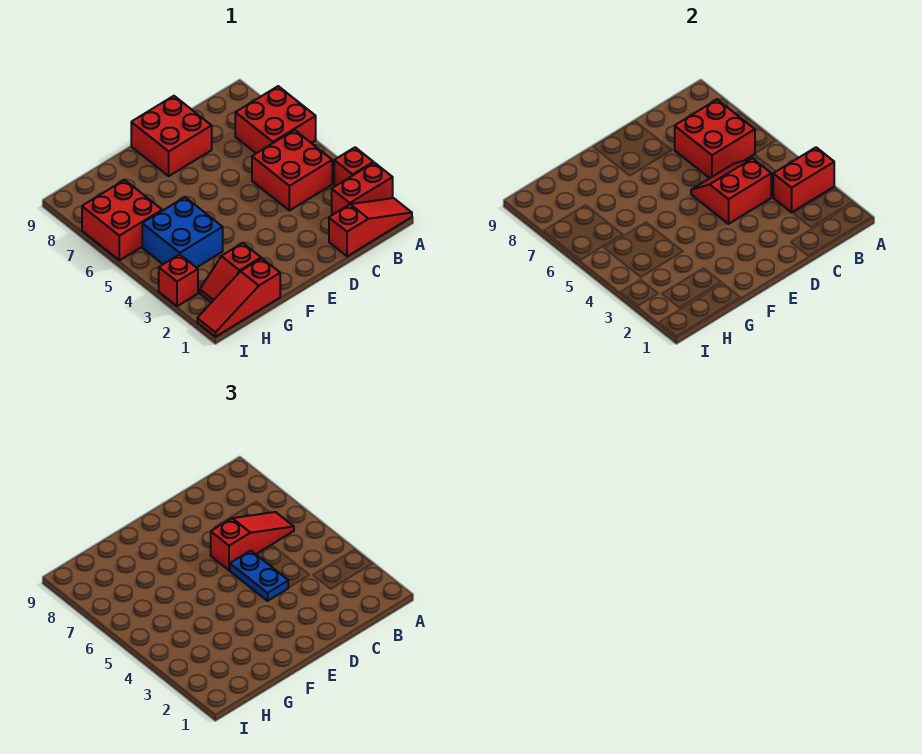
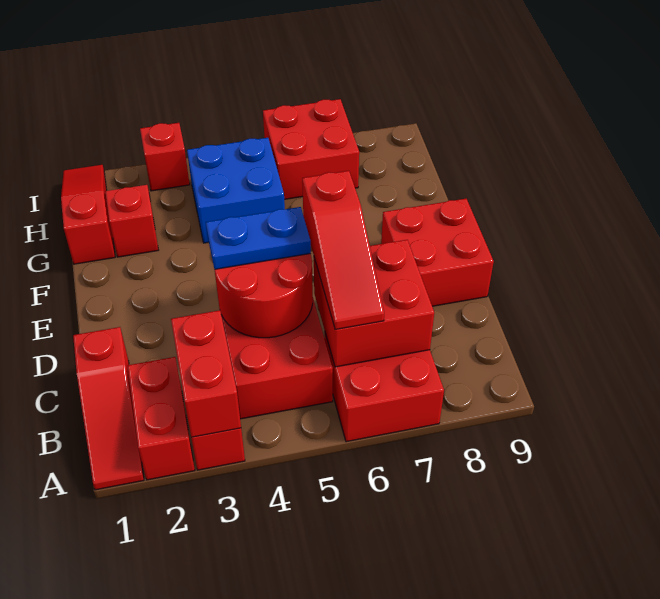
red slope C4:D5 level 2 top 4 -> red round brick C4:D5 level 2

